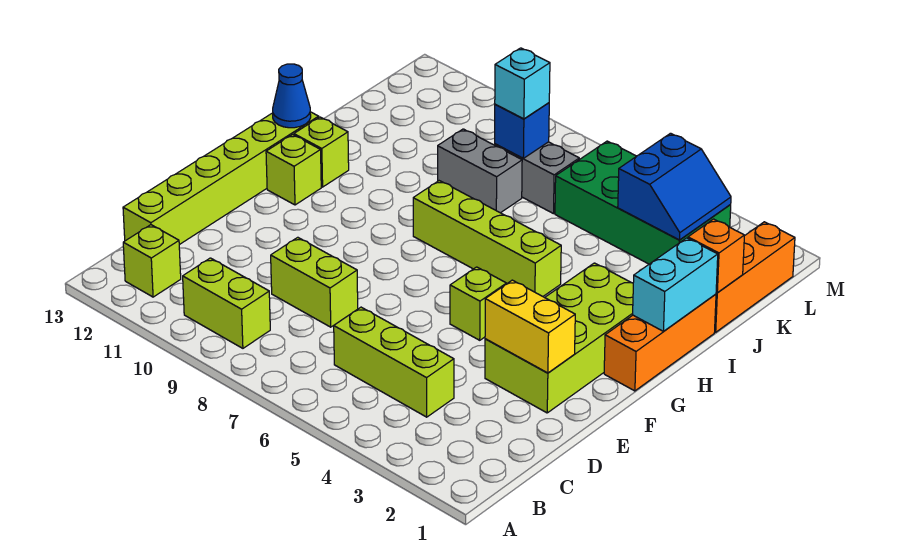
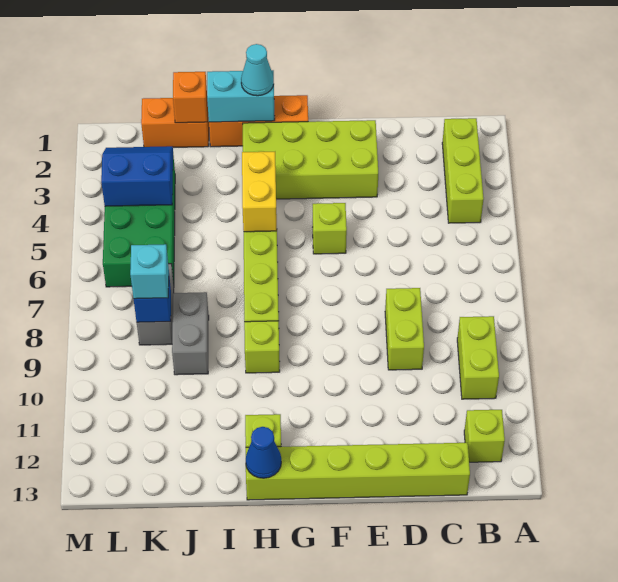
lime brick C4:C6 level 1 -> lime brick B2:B4 level 1
yellow brick E2:E3 level 2 -> yellow brick H4:H5 level 2
lime brick G12 level 1 -> lime brick H9 level 1
none -> cyan cone H1 level 3
orange brick J1:L1 level 1 -> orange brick J1:K1 level 1

